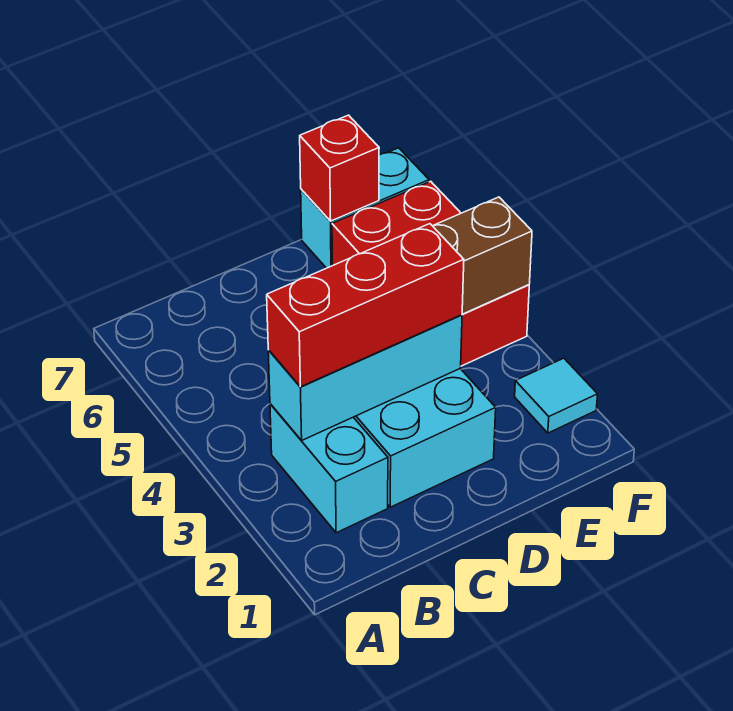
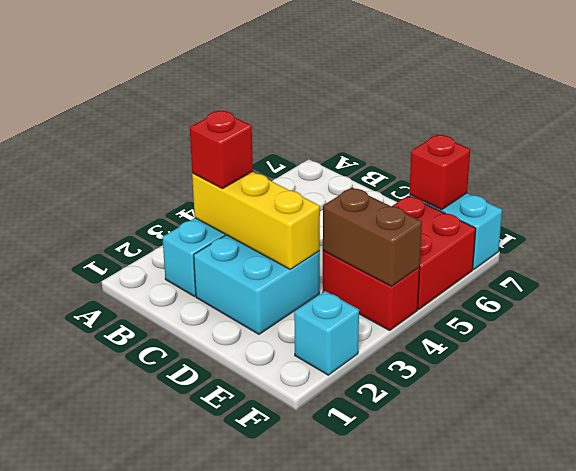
cyan brick B3:D3 level 2 -> yellow brick B3:D3 level 2
red brick B3:D3 level 3 -> red brick B3 level 3
cyan tile F2 level 1 -> cyan brick F2 level 1

